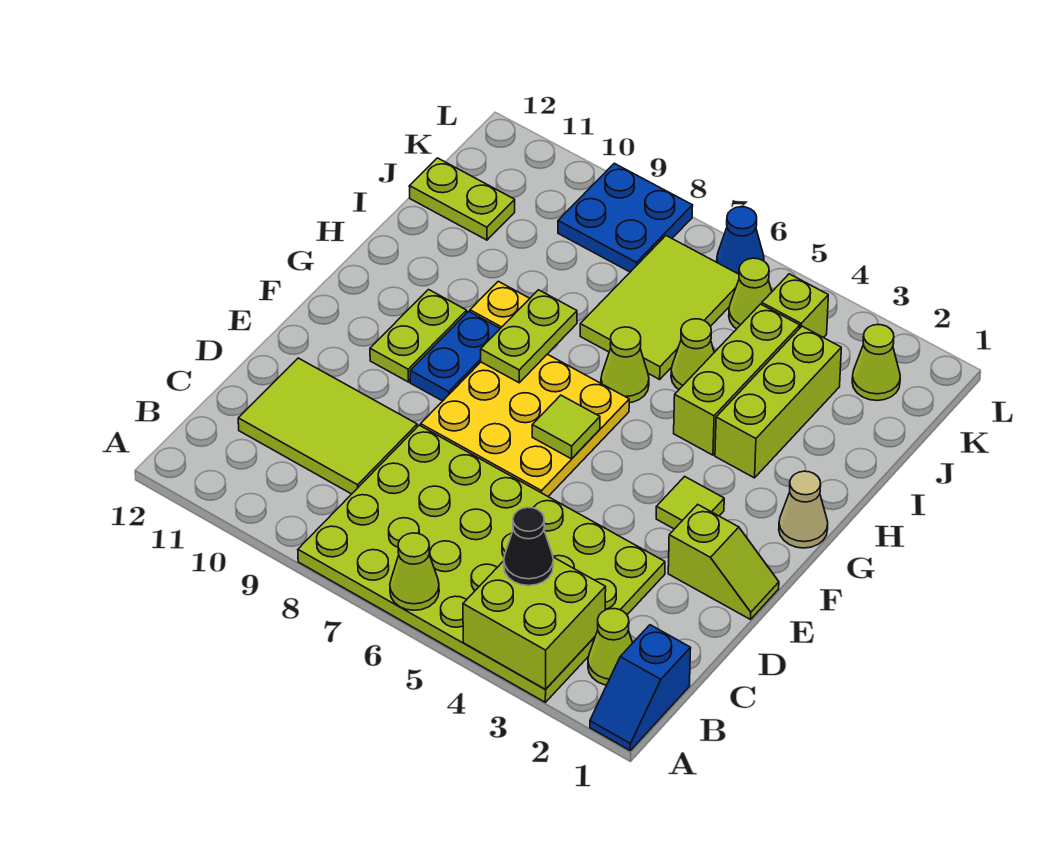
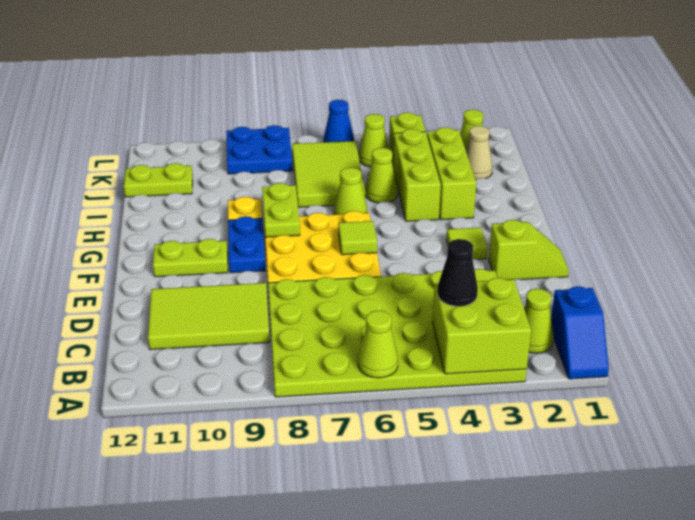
lime plate F10:G10 level 1 -> lime plate F10:F11 level 1
tan cone G1 level 1 -> tan cone J2 level 1

